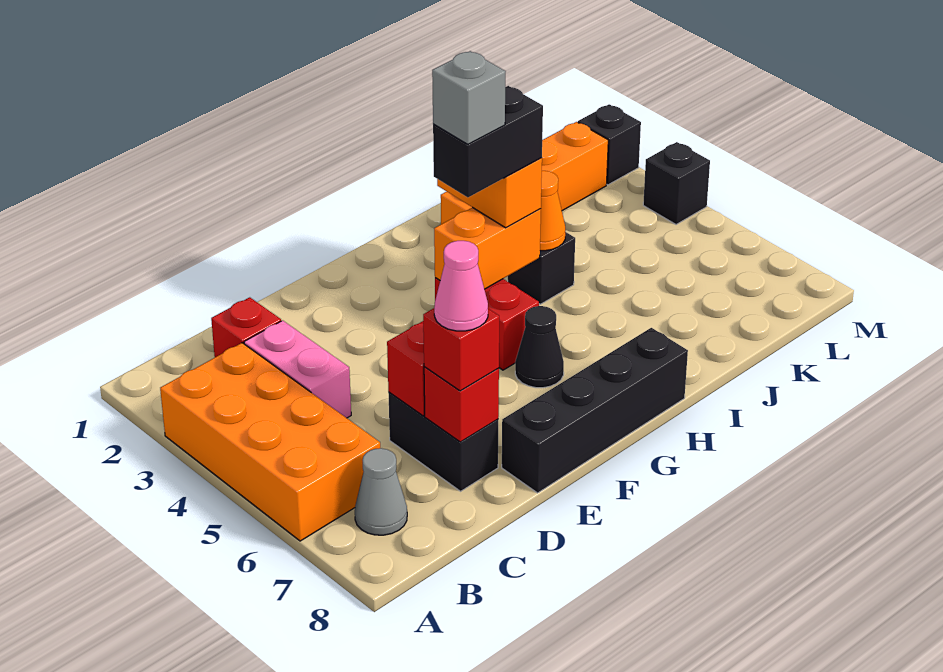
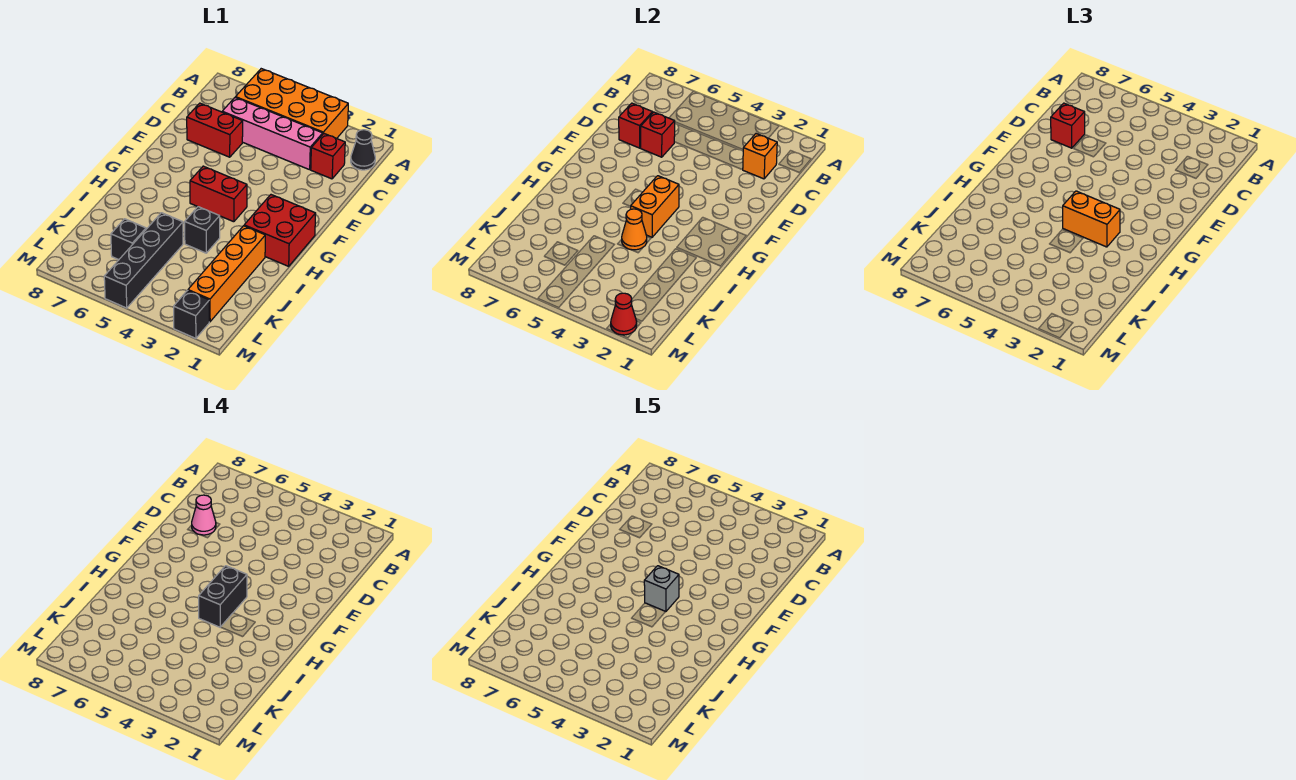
grey cone B7 level 1 -> none
none -> orange brick C2 level 2
pink brick C3:C4 level 1 -> pink brick C3:C6 level 1
black brick D6:D7 level 1 -> red brick D6:D7 level 1
black brick E8:H8 level 1 -> black brick J5:M5 level 1
none -> red brick G1:H2 level 1
black cone G6 level 1 -> black cone B1 level 1
none -> red cone M2 level 2
black brick M4 level 1 -> black brick K6 level 1

